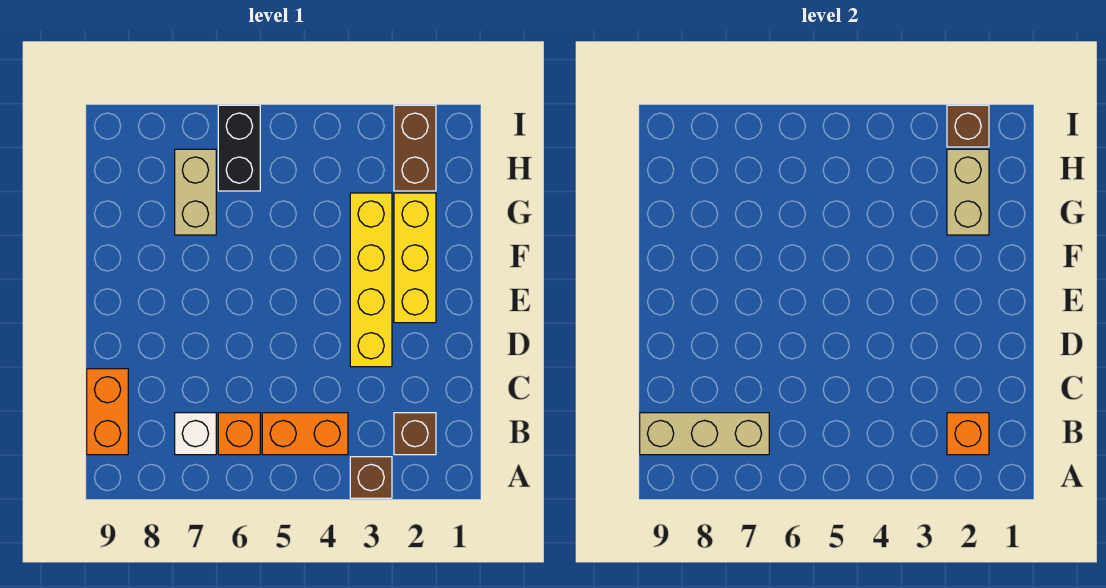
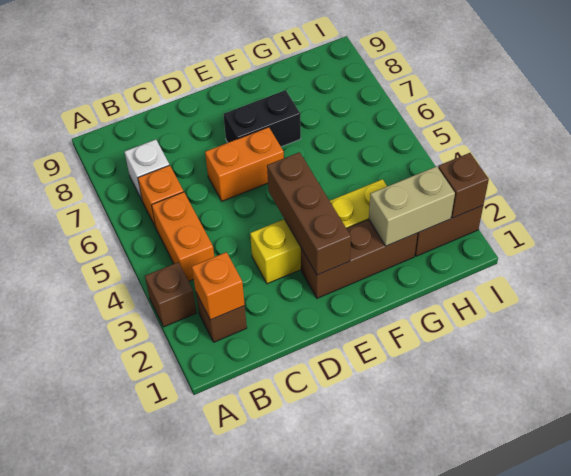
tan brick B7:B9 level 2 -> none
orange brick B9:C9 level 1 -> orange brick D6:E6 level 1
yellow brick E2:G2 level 1 -> brown brick E2:G2 level 1
none -> brown brick E2:E4 level 2
tan brick G7:H7 level 1 -> none
black brick H6:I6 level 1 -> black brick E7:F7 level 1

